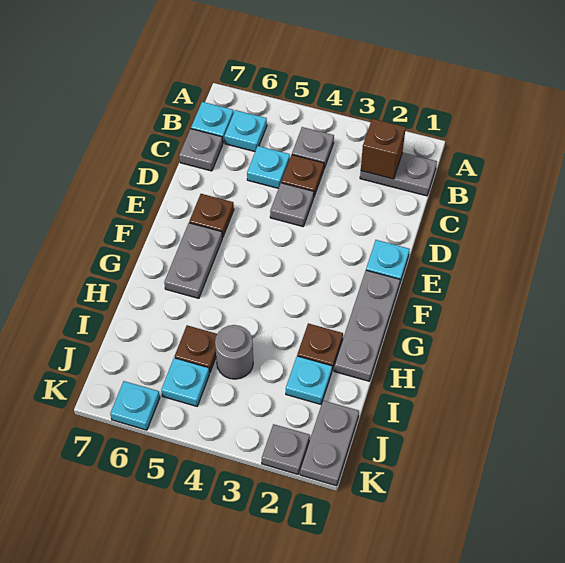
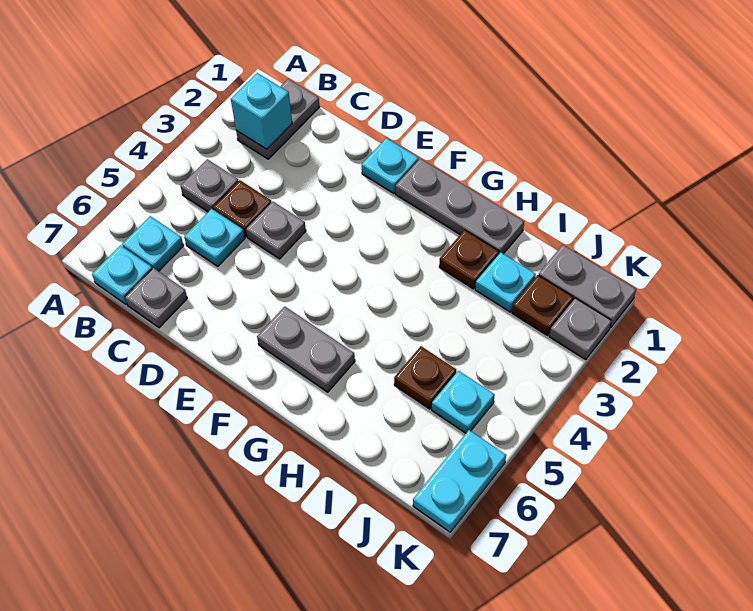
brown brick B2 level 2 -> cyan brick B2 level 2
brown plate E6 level 1 -> brown plate J2 level 1
grey round brick I4 level 1 -> none
cyan plate K6 level 1 -> cyan plate K6:K7 level 1

